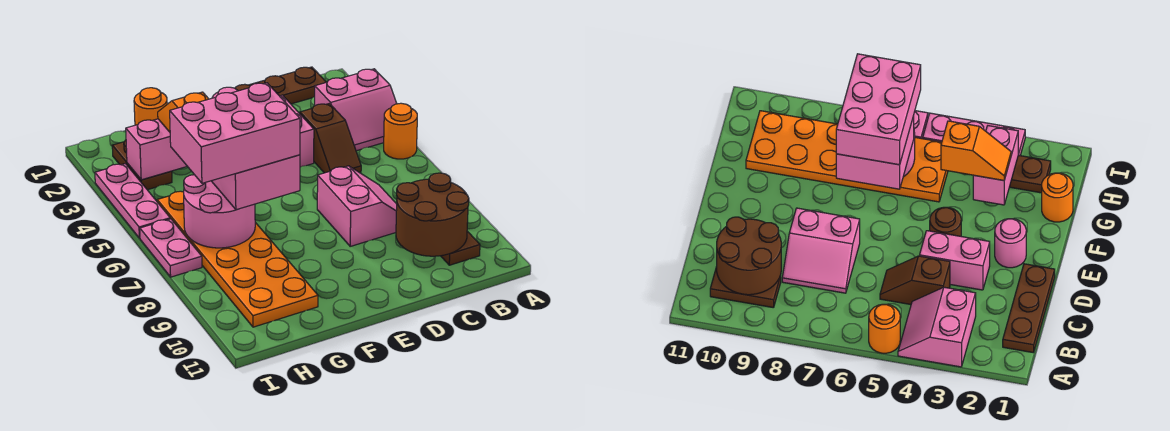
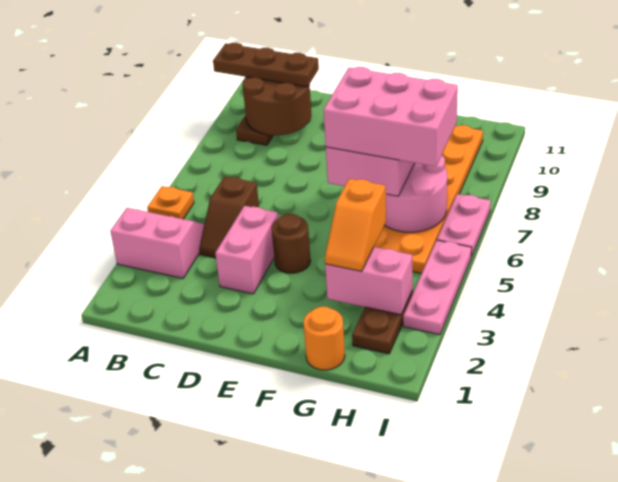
orange round brick A5 level 1 -> orange plate A5 level 1
brown plate B1:D1 level 1 -> brown plate A10:C10 level 3
brown slope C4:C5 level 1 top 4 -> brown slope C4:C5 level 1 top 5
pink slope C7:D8 level 1 top D -> none
pink round brick E2 level 1 -> none

